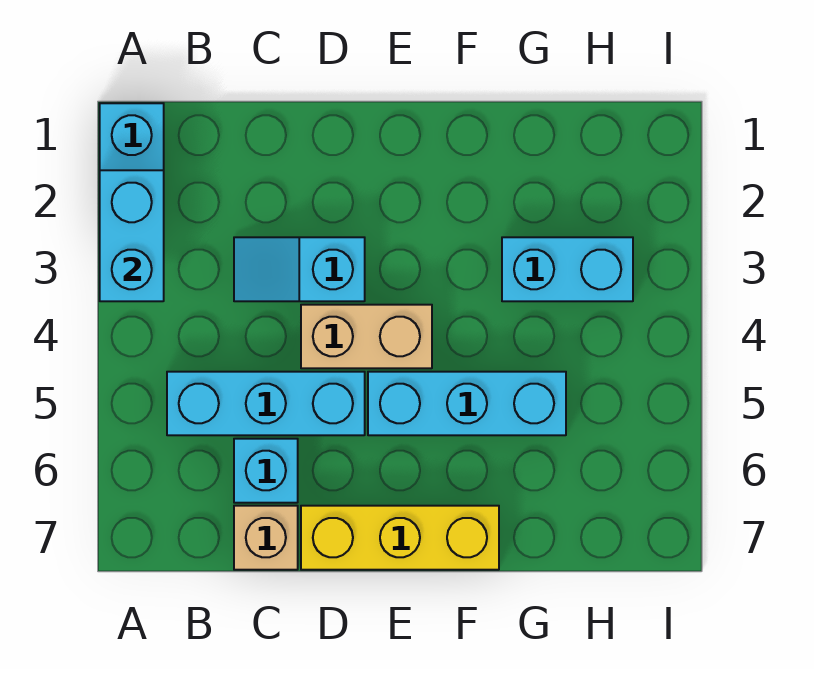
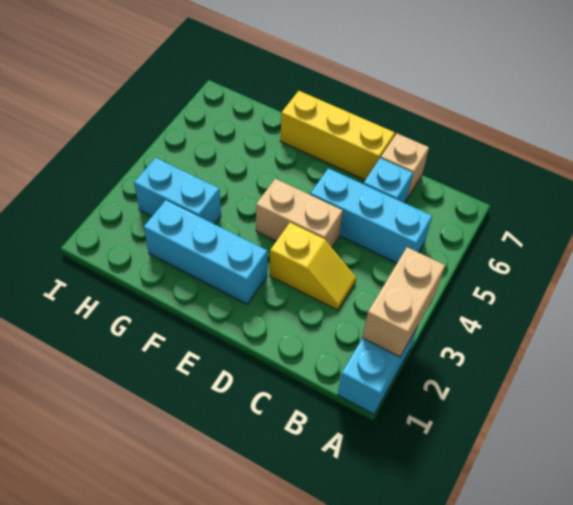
cyan brick A2:A3 level 2 -> tan brick A2:A3 level 2
cyan slope C3:D3 level 1 top D -> yellow slope C3:D3 level 1 top D
cyan brick E5:G5 level 1 -> cyan brick E2:G2 level 1

